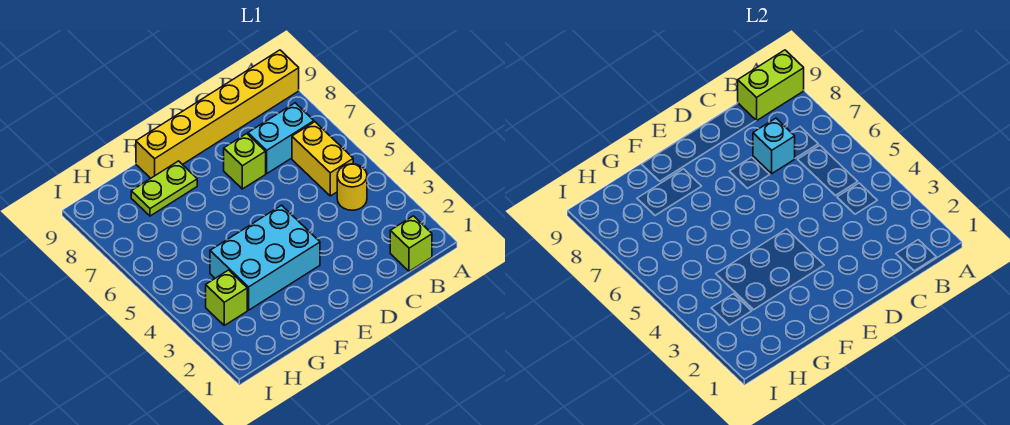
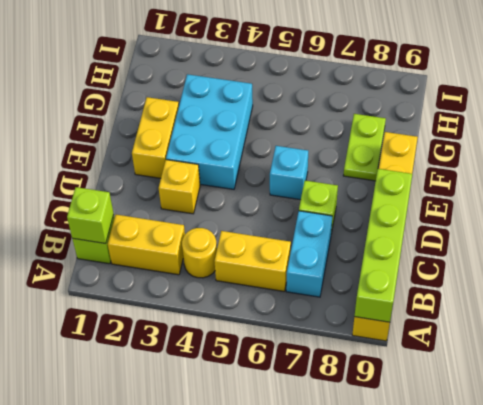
lime brick A9:B9 level 2 -> lime brick A9:D9 level 2
none -> yellow brick B2:B3 level 1
cyan brick C7 level 2 -> cyan brick E6 level 1
none -> yellow brick D3 level 1
none -> yellow brick E2:F2 level 1
lime brick H3 level 1 -> lime brick B1 level 2

